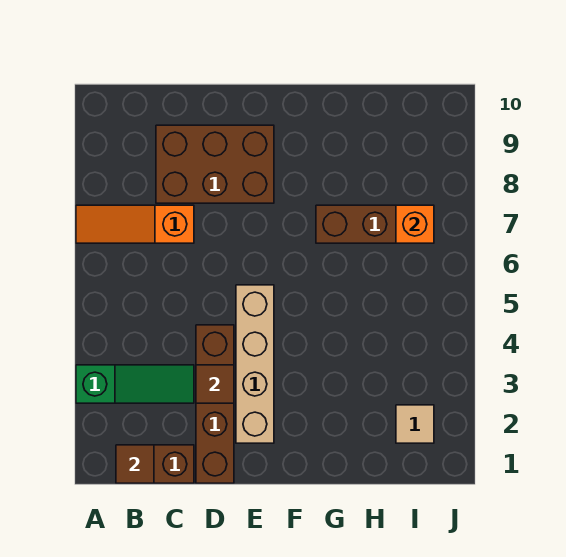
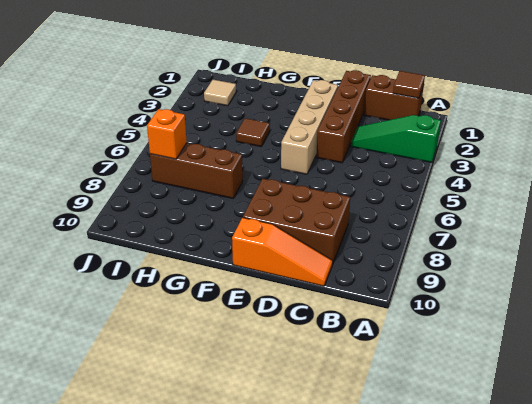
orange slope A7:C7 level 1 top C -> orange slope C10:E10 level 1 top E
brown tile D3 level 2 -> brown tile G4 level 1

